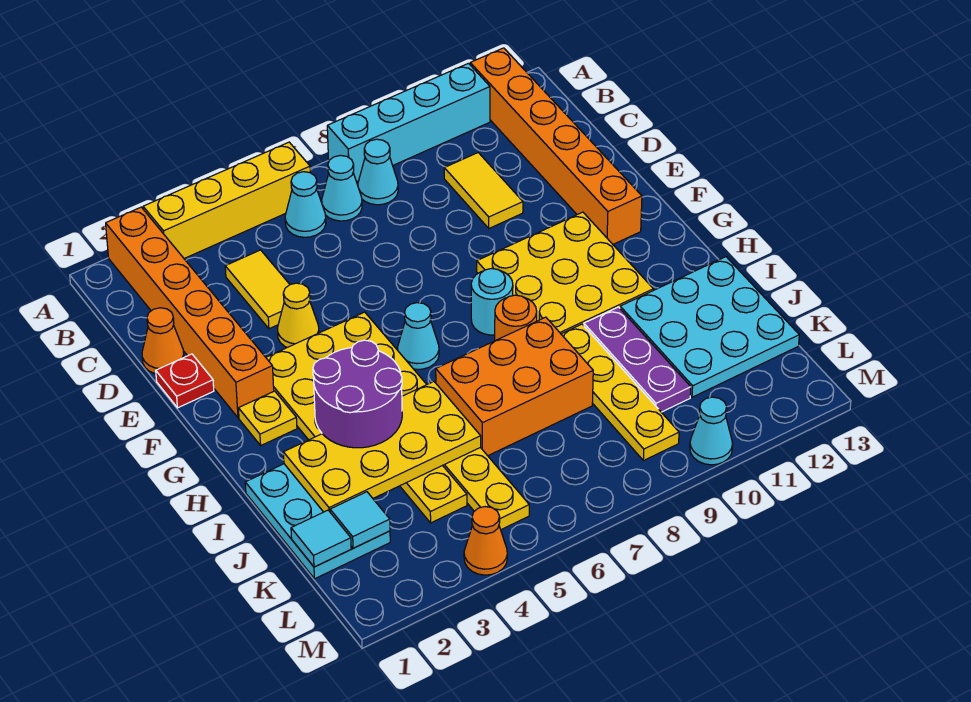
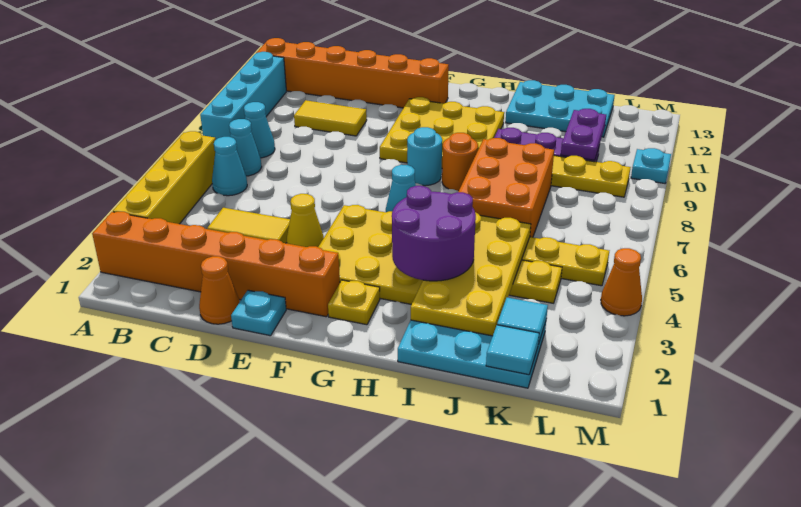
red plate E1 level 1 -> cyan plate E1 level 1
cyan plate I11:K13 level 1 -> cyan plate I12:K13 level 1
none -> purple plate K10:K11 level 2
cyan cone M10 level 1 -> cyan plate M10 level 1

